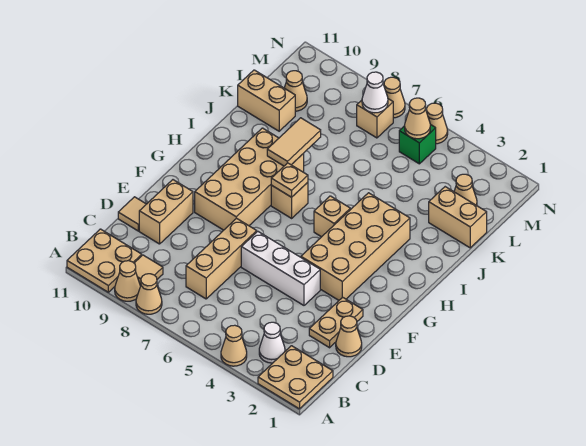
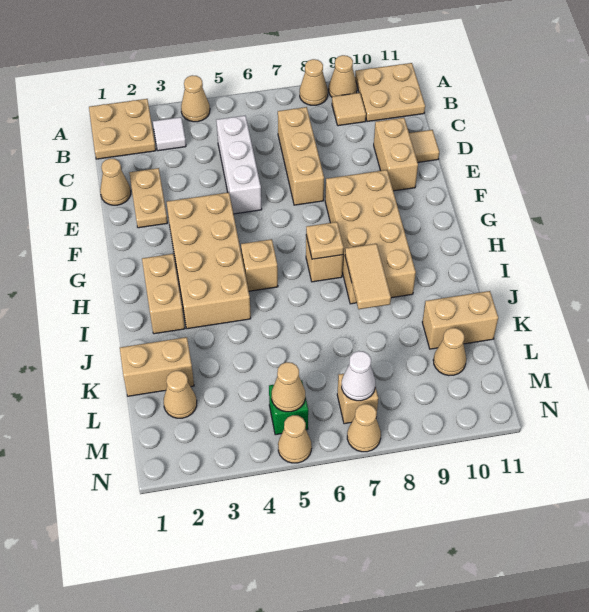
white cone B3 level 1 -> white tile B3 level 1
white brick E4:E6 level 1 -> white brick C5:E5 level 1
none -> tan brick H2:I2 level 1

